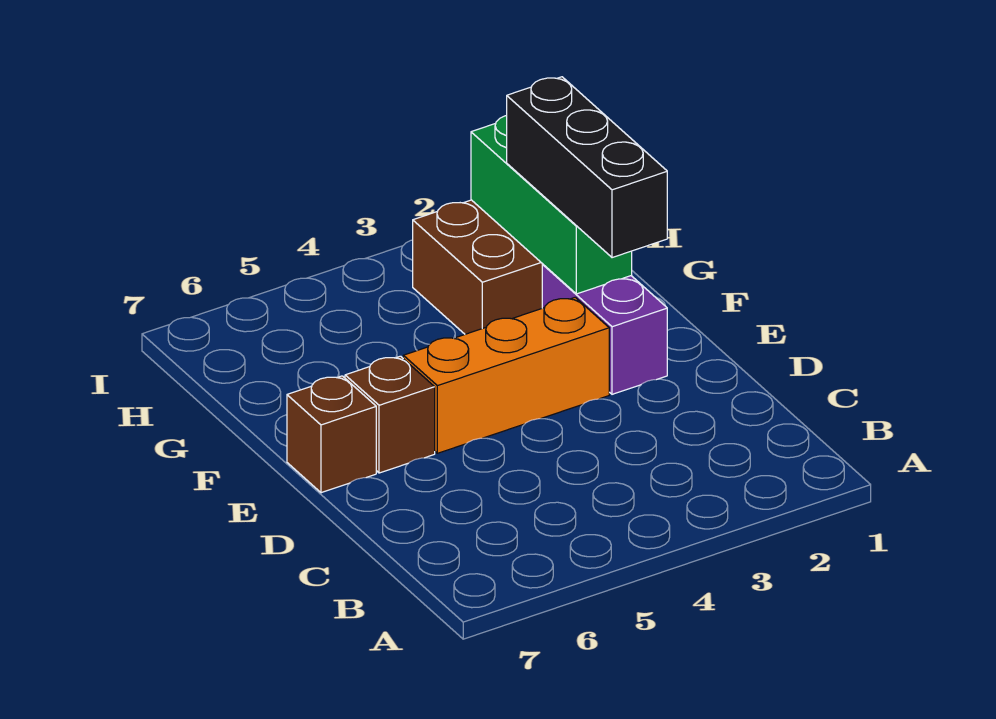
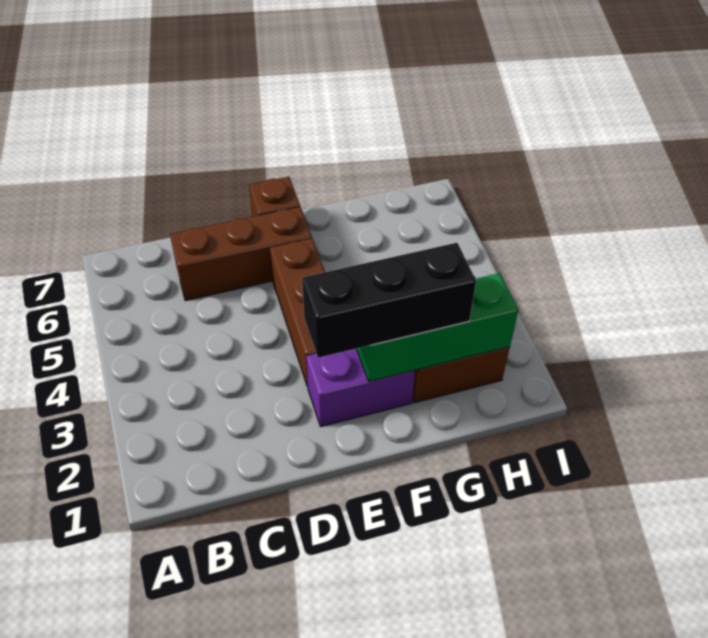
orange brick E3:E5 level 1 -> brown brick E3:E5 level 1
brown brick E6 level 1 -> brown brick C6:E6 level 1

